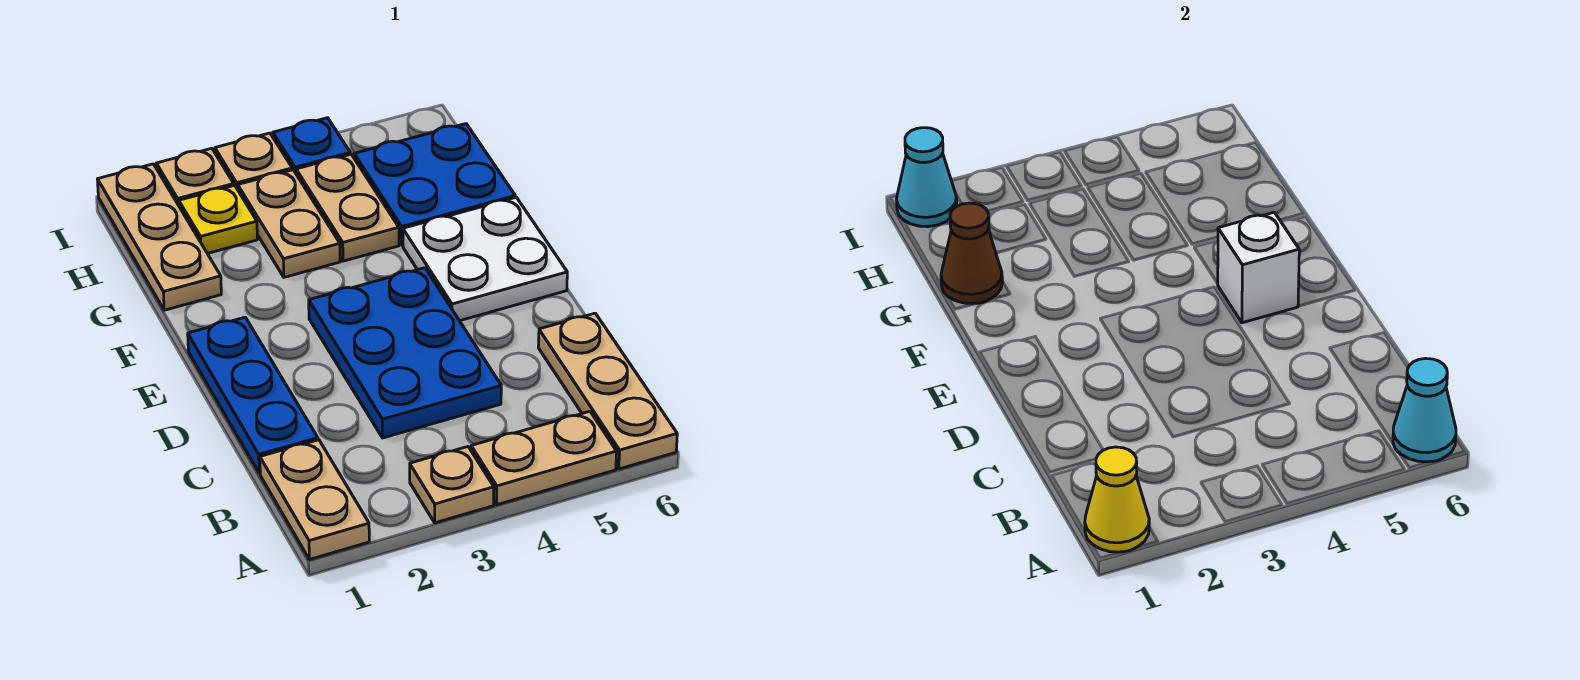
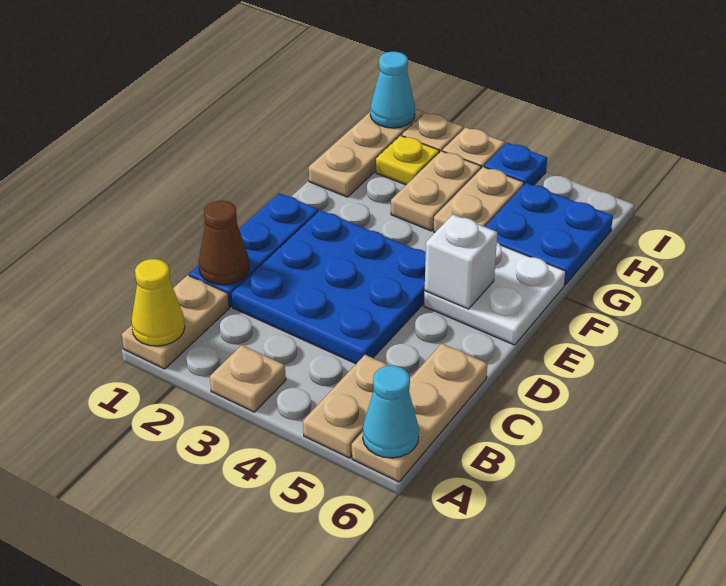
tan plate A4:A5 level 1 -> tan plate A5:B5 level 1
blue plate C3:E4 level 1 -> blue plate C2:E4 level 1
brown cone G1 level 2 -> brown cone C1 level 2

